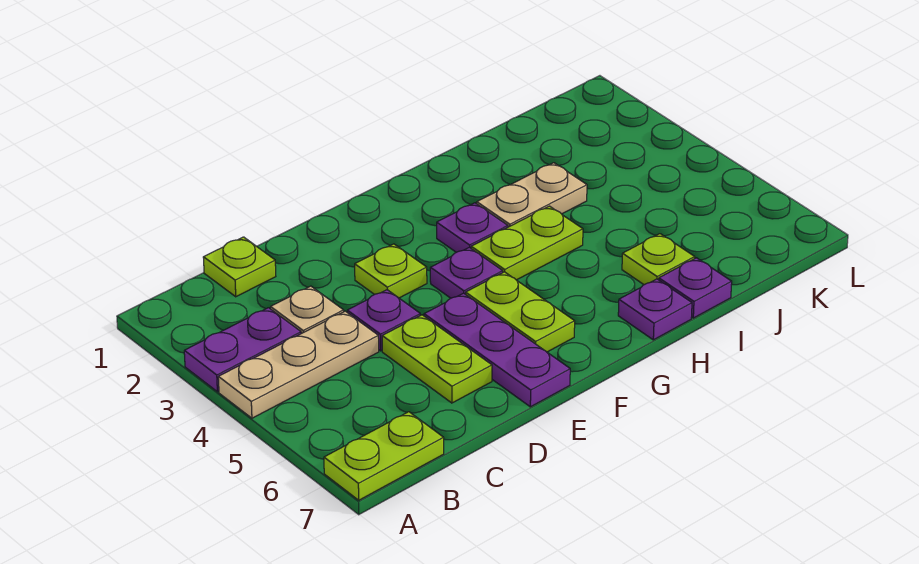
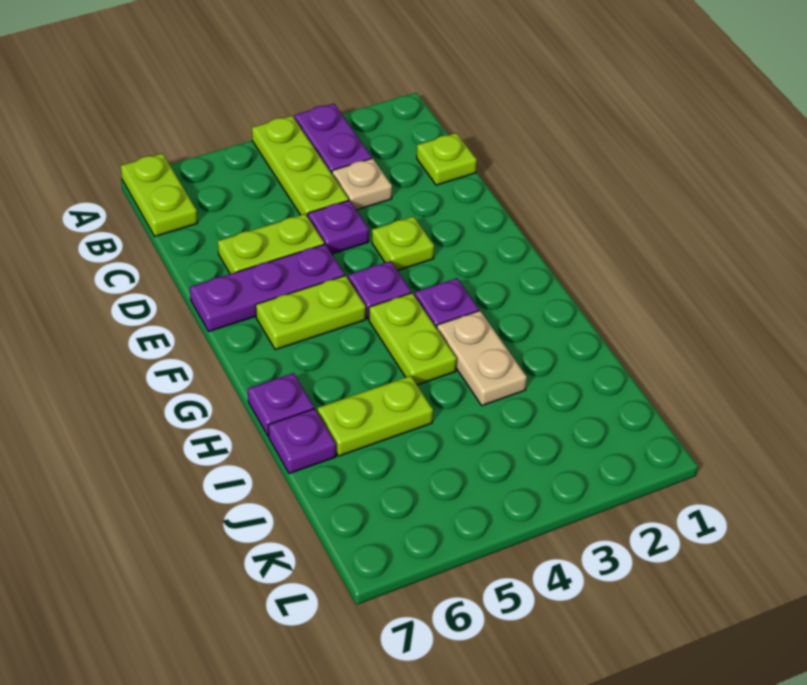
tan plate A4:C4 level 1 -> lime plate A4:C4 level 1
lime plate I6 level 1 -> lime plate I5:I6 level 1

